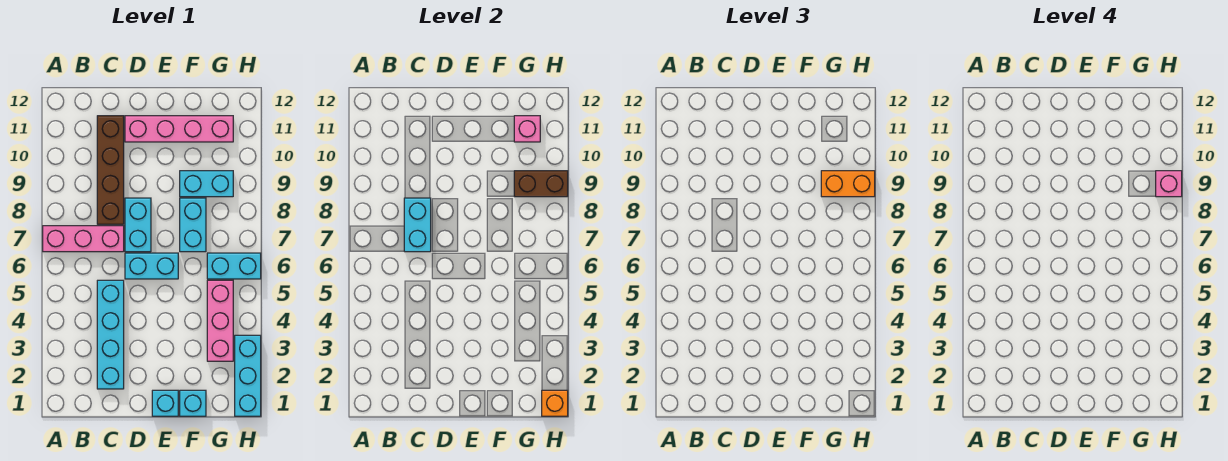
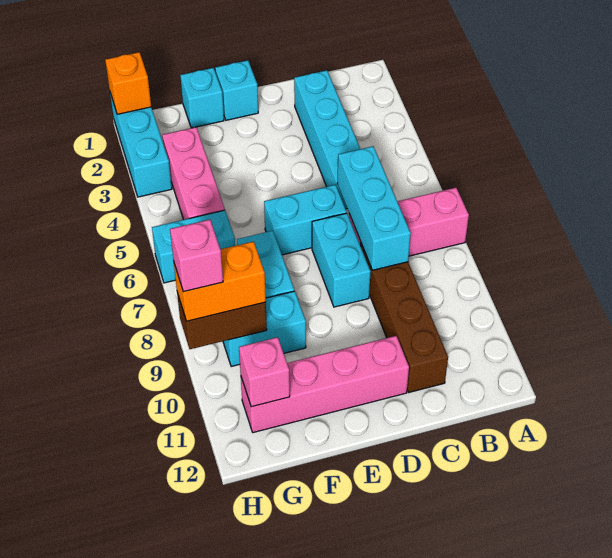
cyan brick C7:C8 level 2 -> cyan brick C6:C8 level 2

